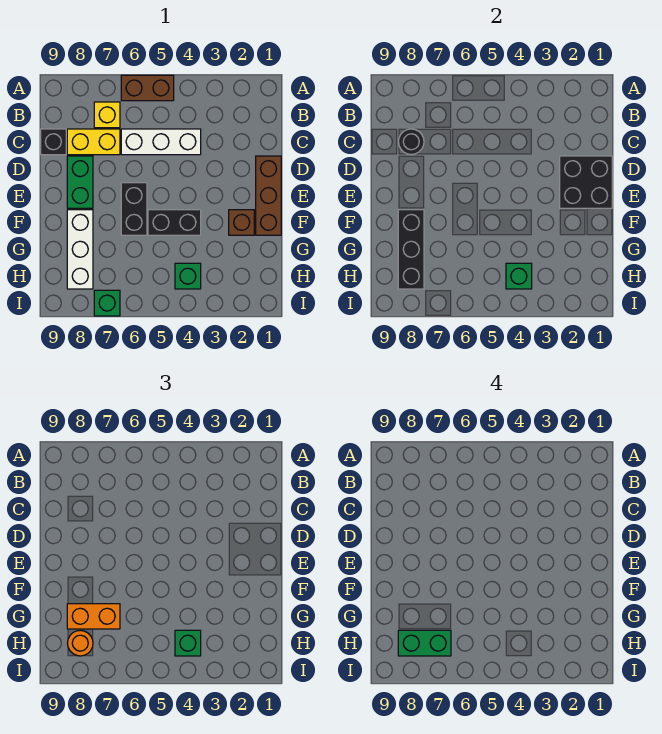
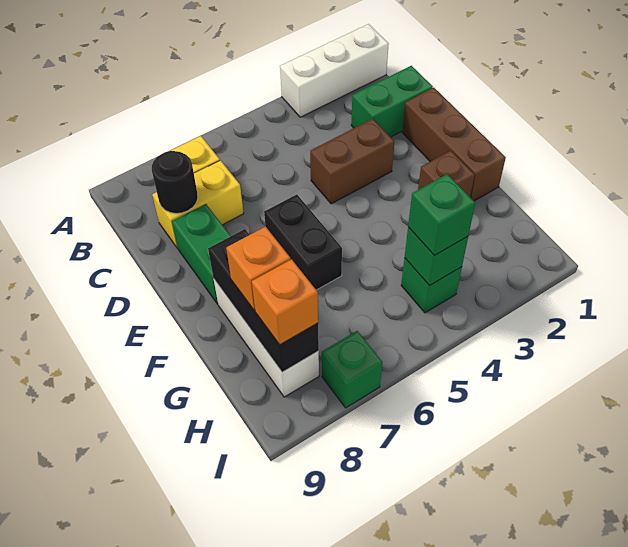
brown brick A5:A6 level 1 -> brown brick D3:D4 level 1
white brick C4:C6 level 1 -> white brick A1:A3 level 1
black brick C9 level 1 -> none
black brick D1:E2 level 2 -> none
black brick F4:F5 level 1 -> none
orange brick G7:G8 level 3 -> orange brick G8 level 3
green brick H7:H8 level 4 -> green brick C1:C2 level 1
orange round brick H8 level 3 -> orange brick H8 level 3

